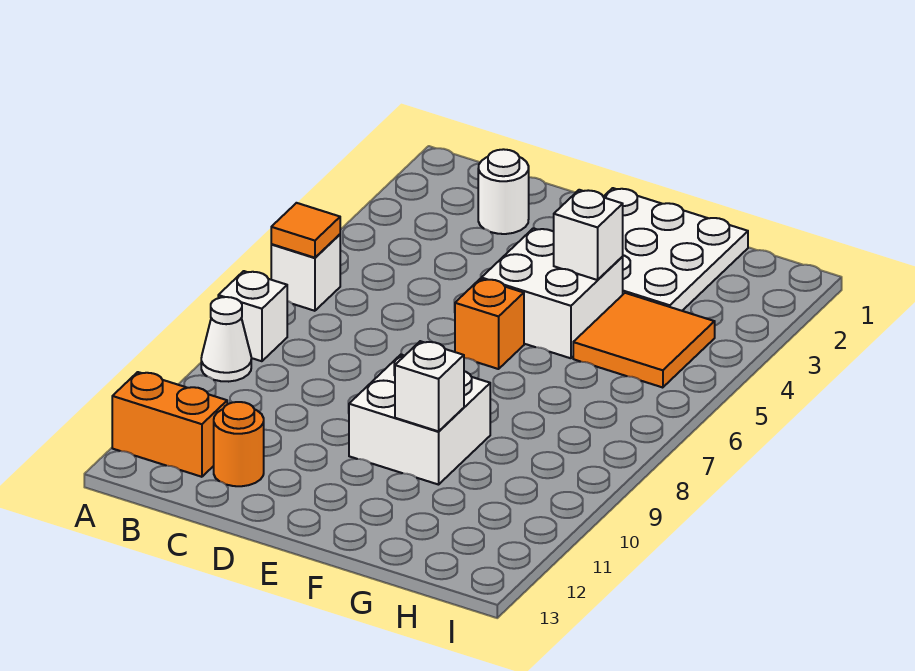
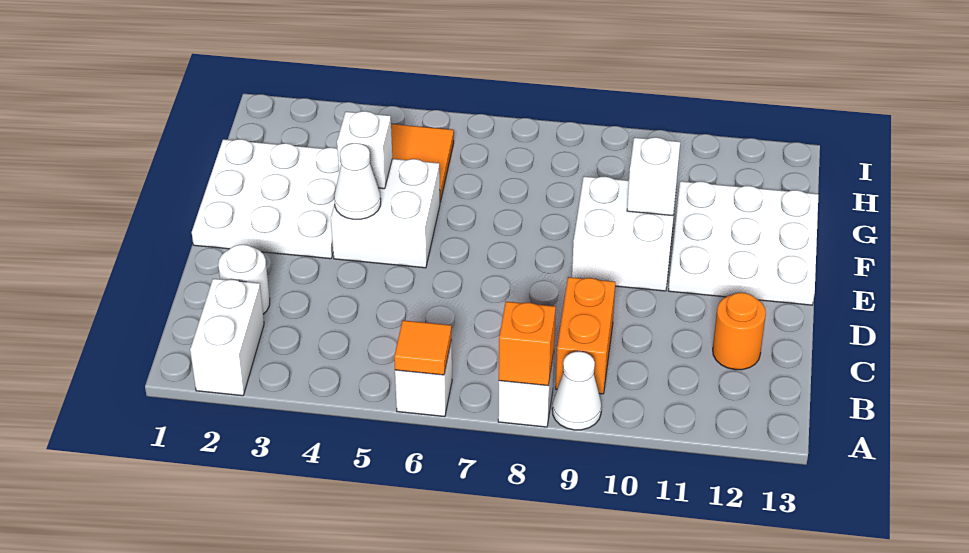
none -> white brick A2:B2 level 1
orange brick A12:B12 level 1 -> orange brick B9:C9 level 1
none -> white cone E4 level 2
orange brick E6 level 1 -> orange brick A8 level 2
none -> white plate E11:G13 level 1

